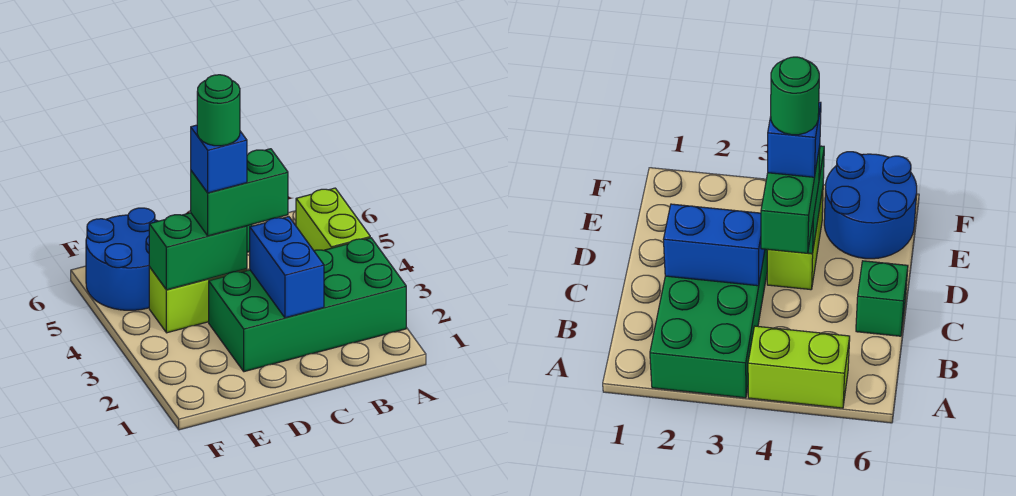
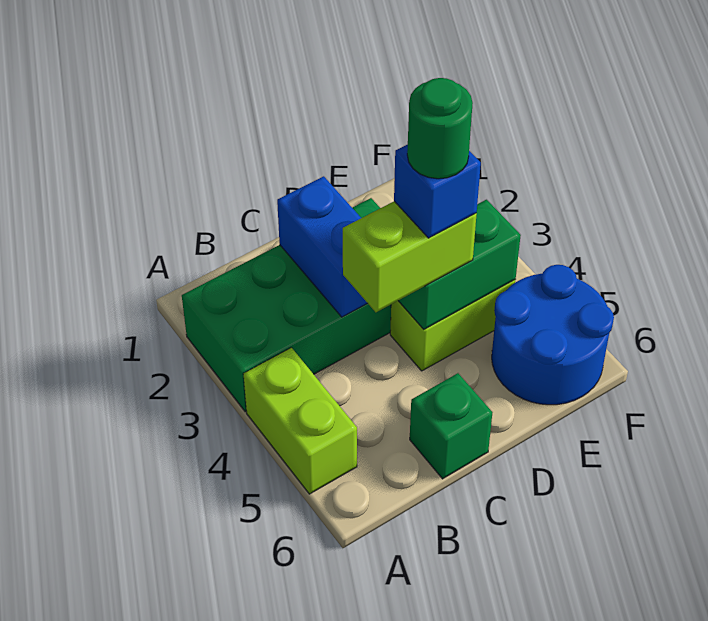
green brick C4:D4 level 3 -> lime brick C4:D4 level 3

